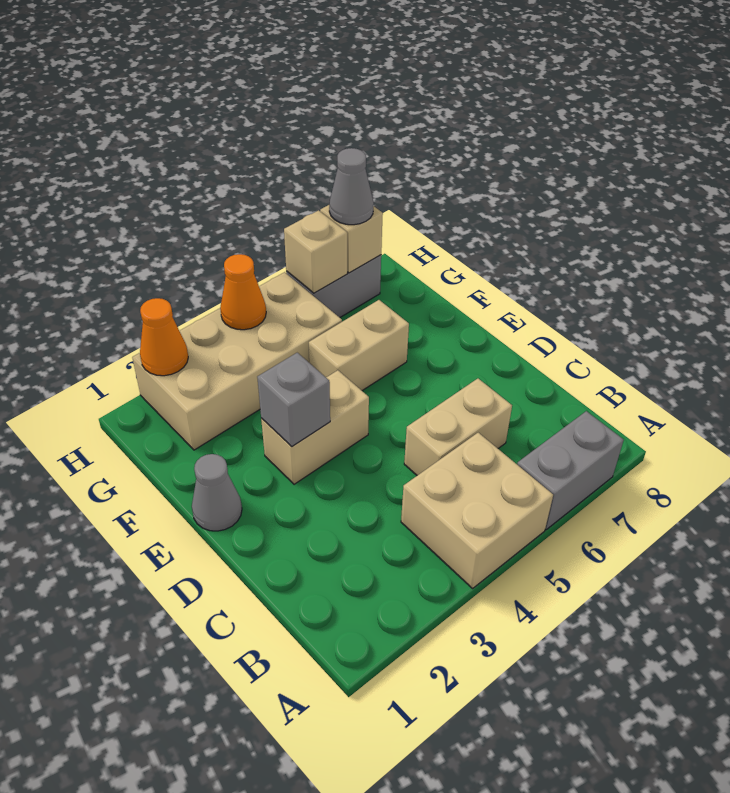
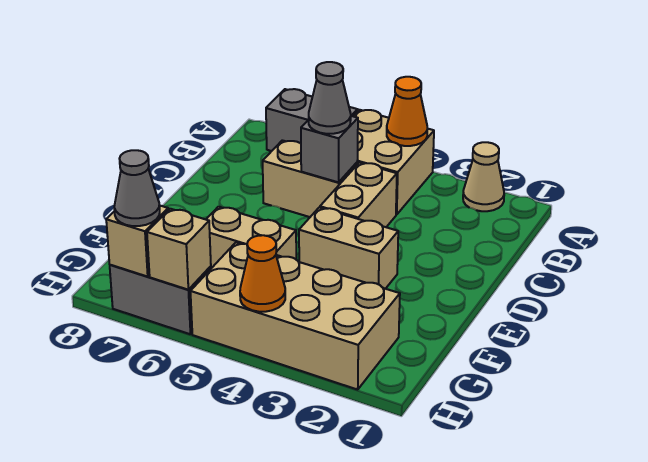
none -> tan cone A2 level 1
none -> tan brick C4:D4 level 1
grey cone E1 level 1 -> grey cone C5 level 3
grey brick E3 level 2 -> grey brick C5 level 2
orange cone H2 level 2 -> orange cone A4 level 2

